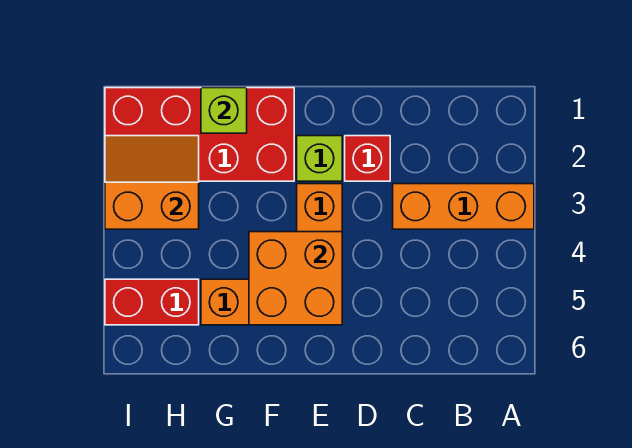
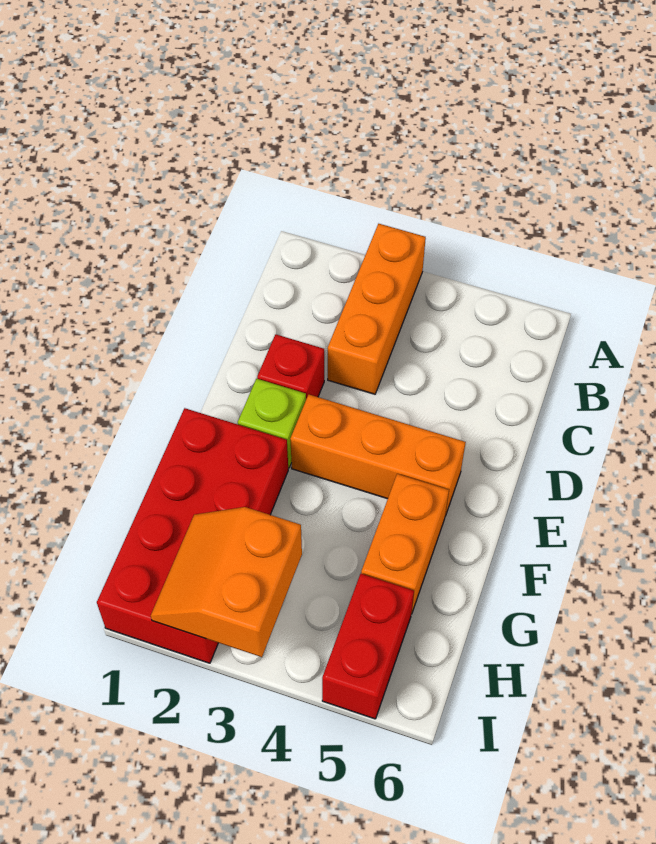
orange brick E4:F5 level 2 -> none
lime brick G1 level 2 -> none

